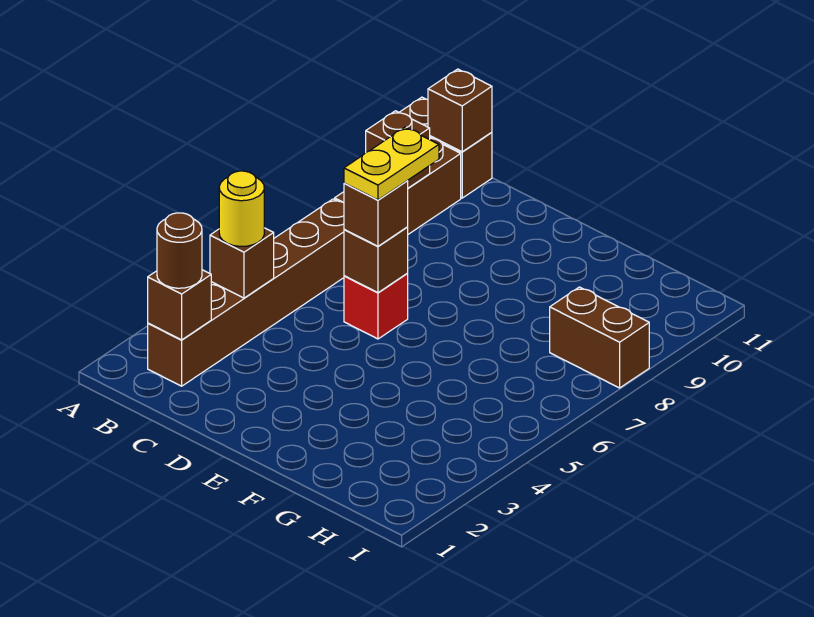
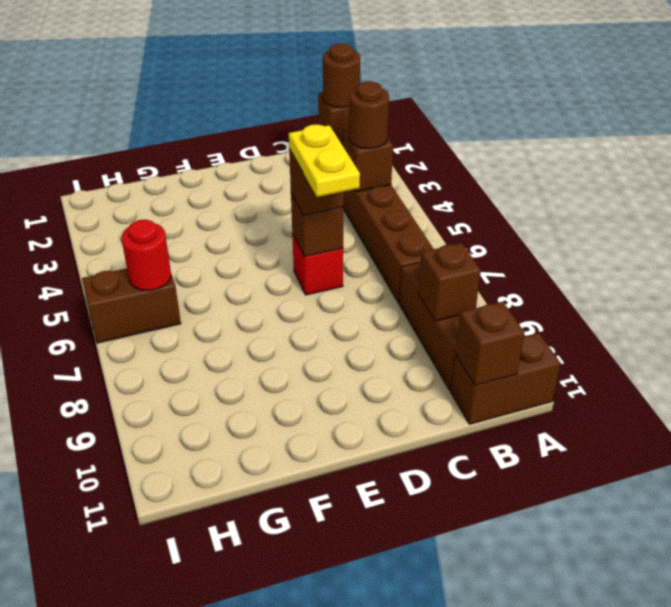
yellow round brick B4 level 3 -> brown round brick B4 level 3
none -> red round brick H6 level 2
brown brick H8:I8 level 1 -> brown brick H6:I6 level 1

